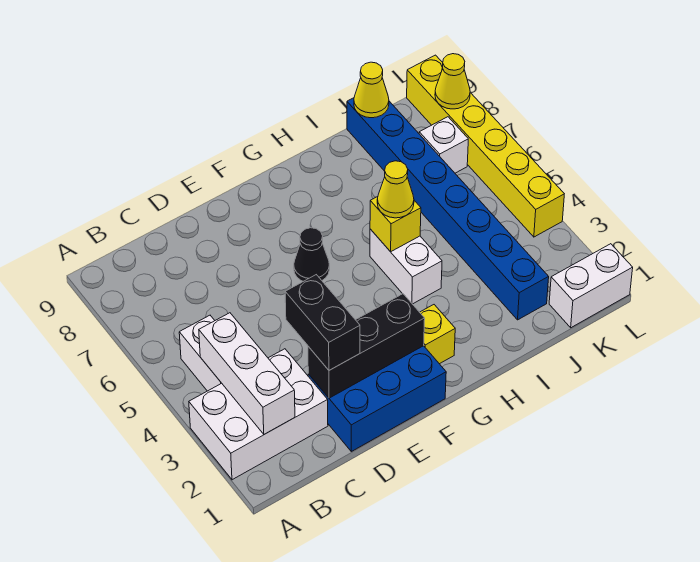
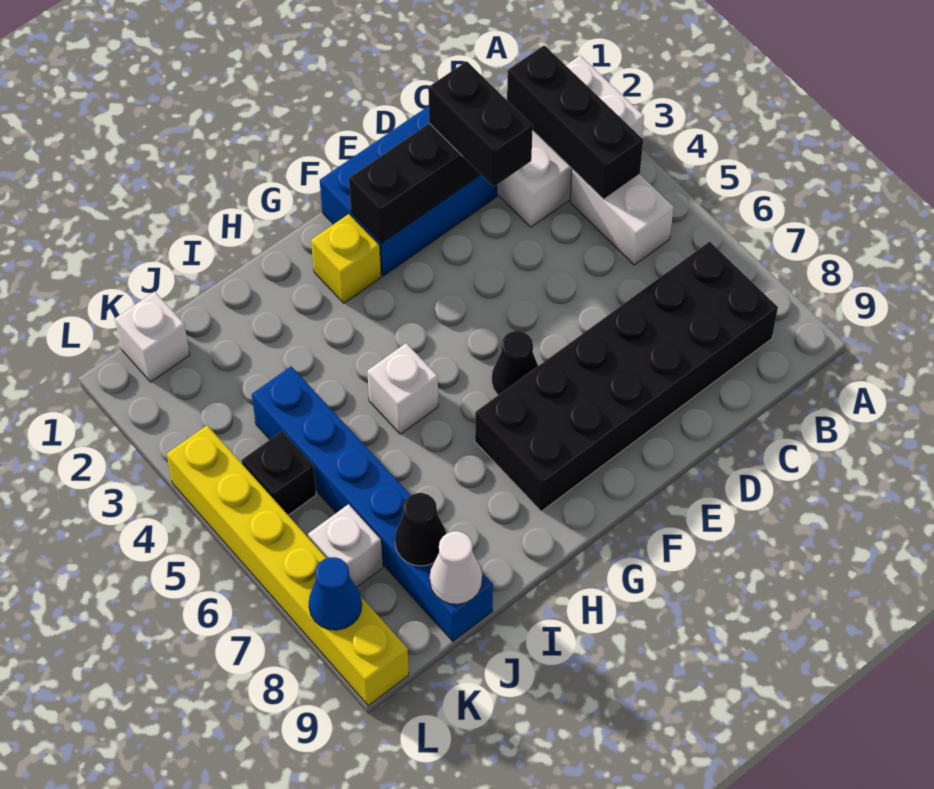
white brick B2:B4 level 2 -> black brick B2:B4 level 2
none -> black brick B7:G8 level 1
white brick H4:H5 level 1 -> white brick H5 level 1
yellow brick H5 level 2 -> none
yellow cone H5 level 3 -> none
blue brick J2:J9 level 1 -> blue brick J4:J9 level 1
none -> black cone J8 level 2
yellow cone J9 level 2 -> white cone J9 level 2
white brick K1:L1 level 1 -> white brick K1 level 1
none -> black brick K5 level 1
yellow cone L8 level 2 -> blue cone L8 level 2

